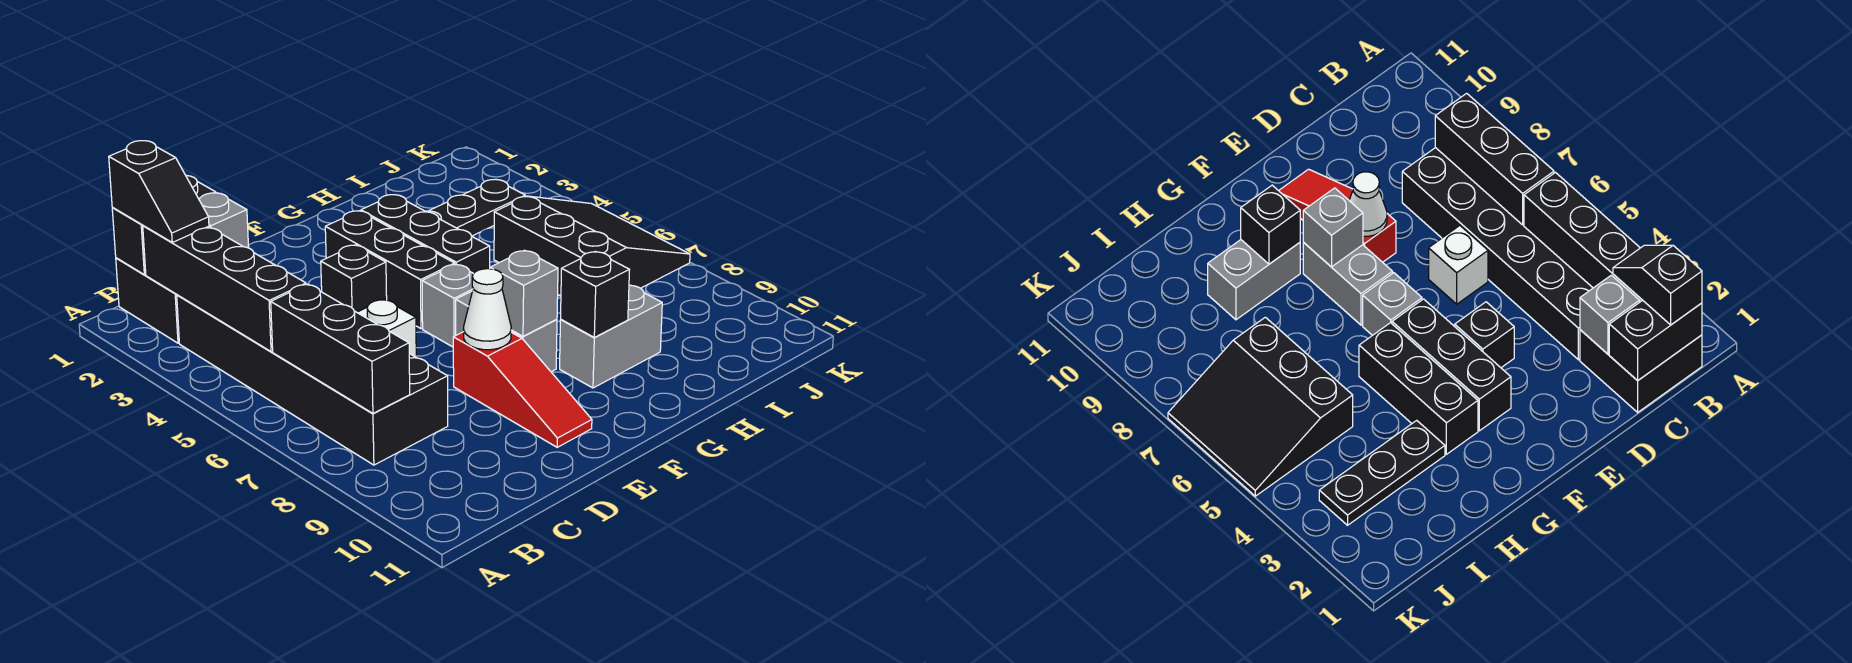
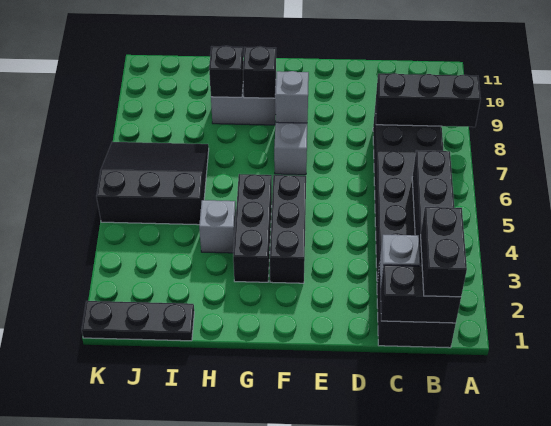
black slope B1:B2 level 3 top 1 -> black brick B1:B2 level 3
black brick B6:B8 level 2 -> black brick A8:C8 level 2
white brick D6 level 1 -> none
black brick E4 level 1 -> black brick H9 level 2
red slope E8:E10 level 1 top 8 -> none
white cone E8 level 2 -> none
grey brick F6 level 1 -> grey brick H4 level 1
black plate H3:J3 level 1 -> black plate I1:K1 level 1
black slope I5:K7 level 1 top I -> black slope I5:K7 level 1 top 5

